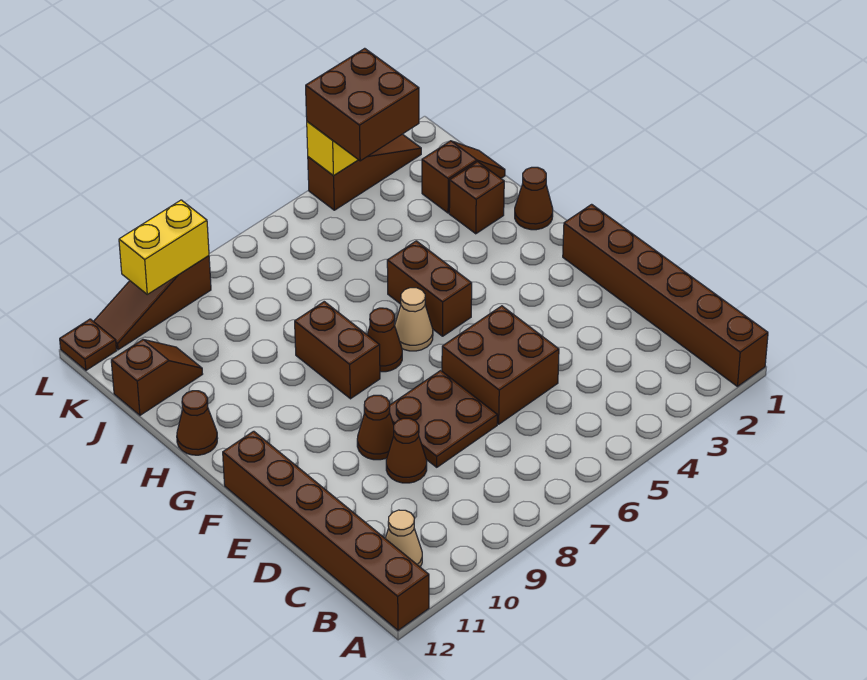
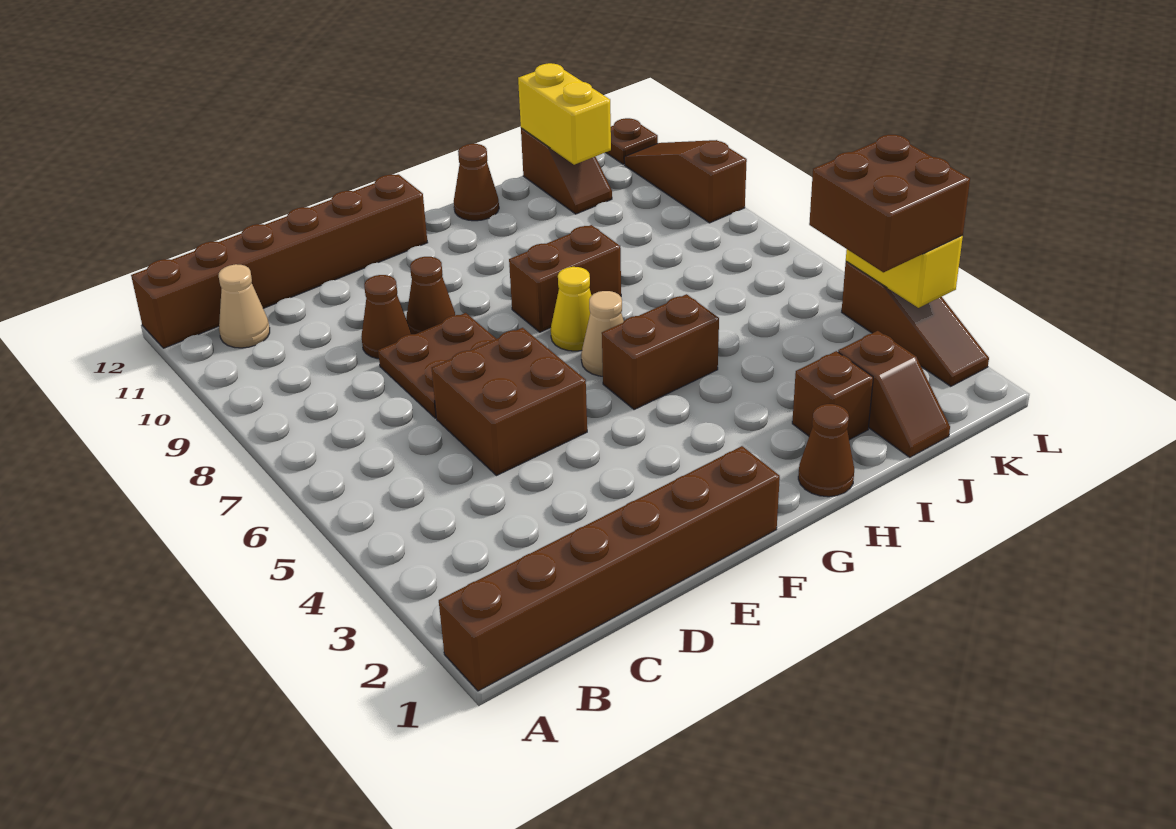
brown cone G7 level 1 -> yellow cone G7 level 1
yellow brick L9:L10 level 2 -> yellow brick J11:J12 level 2

